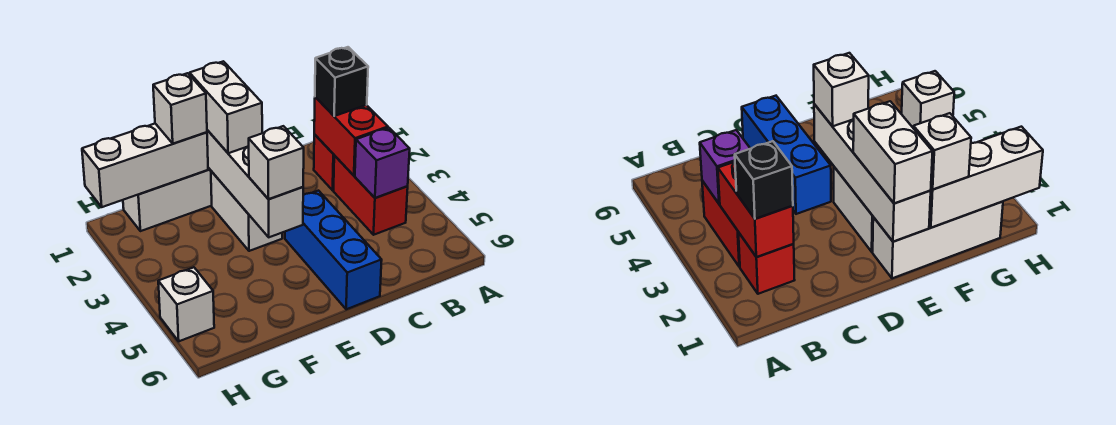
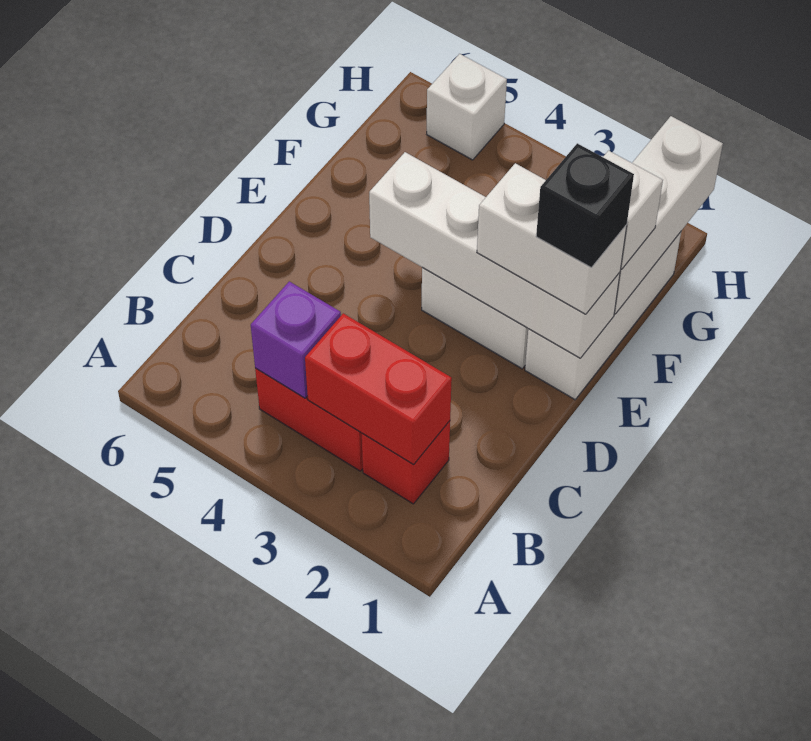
black brick B2 level 3 -> black brick E1 level 4
blue brick D4:D6 level 1 -> none
white brick E4 level 3 -> none

